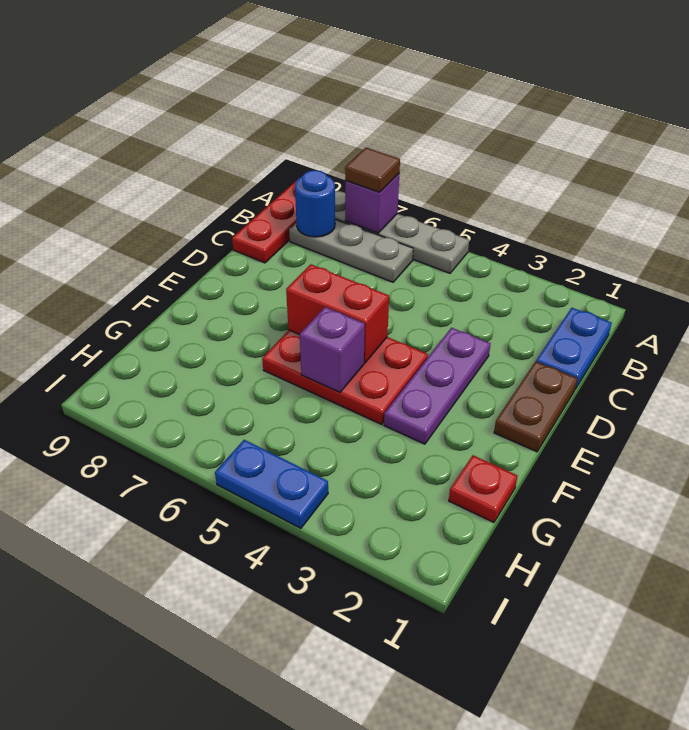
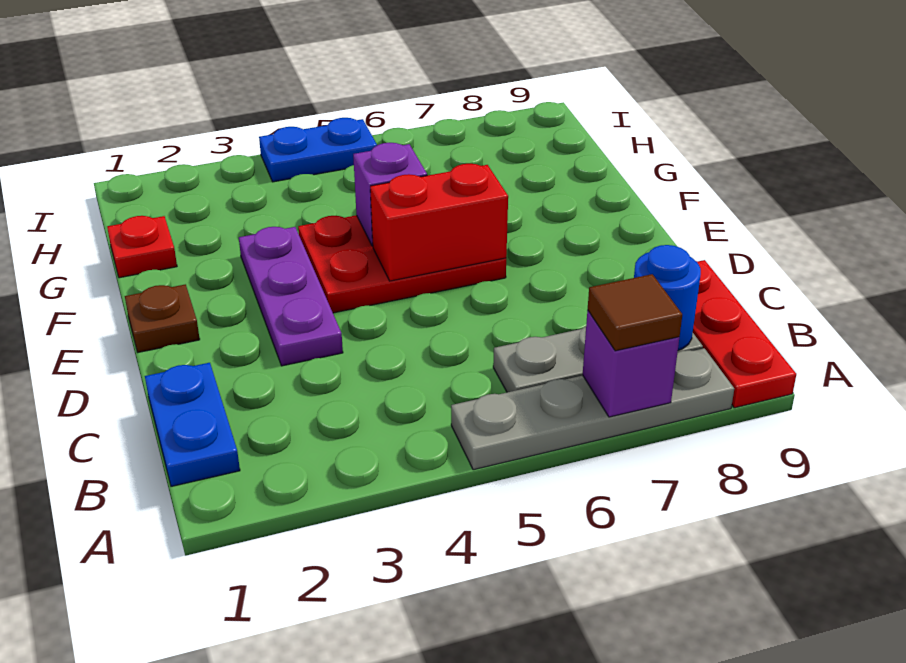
brown plate D1:E1 level 1 -> brown plate E1 level 1

